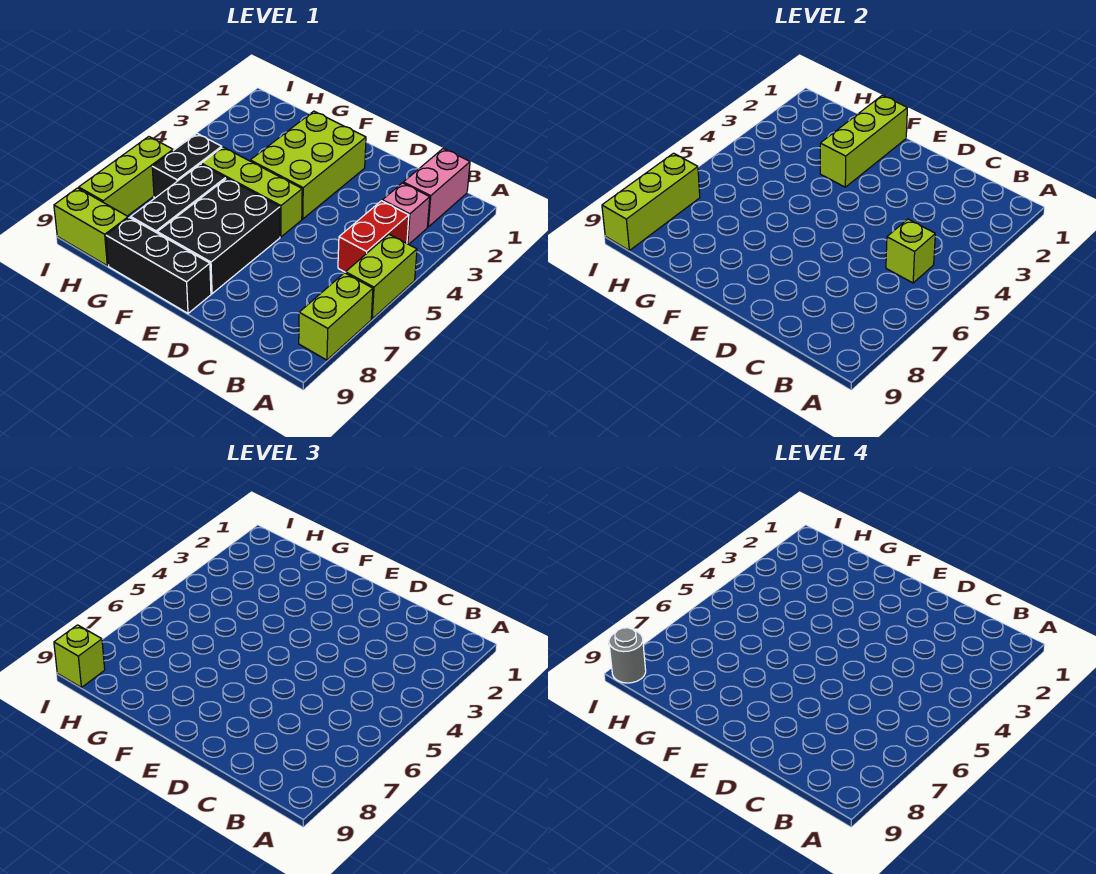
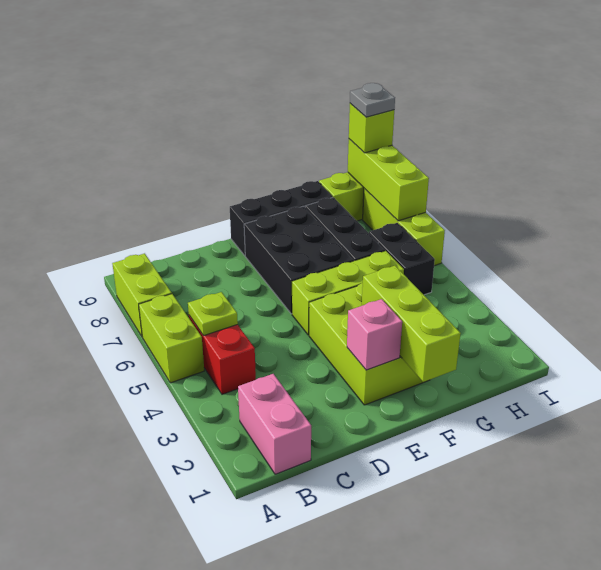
pink brick B3 level 1 -> pink brick E2 level 2
lime brick B5 level 2 -> lime plate B5 level 2
grey round brick I9 level 4 -> grey plate I9 level 4

